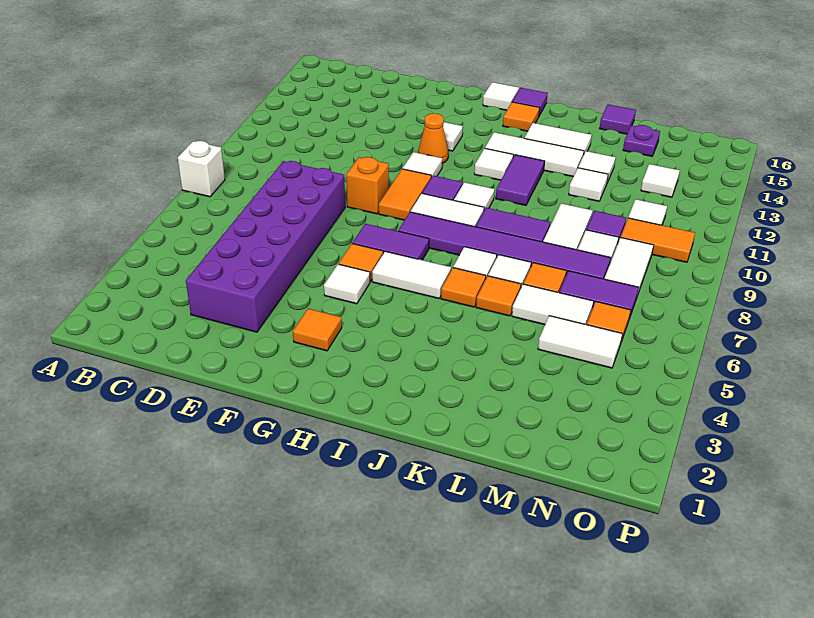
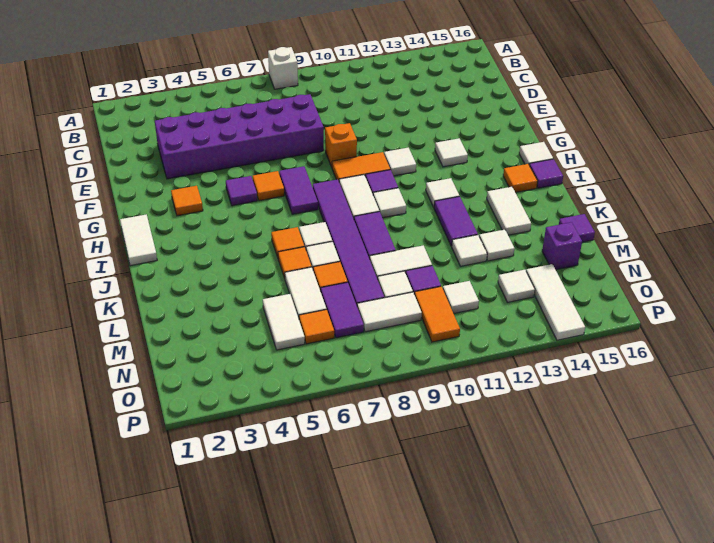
white tile G5 level 1 -> purple tile G5 level 1
orange cone G12 level 1 -> none
white tile H6:I6 level 1 -> white tile H1:I1 level 1
white tile I13:K13 level 1 -> white tile N14:P14 level 1
purple tile J11:J12 level 1 -> purple tile J12:K12 level 1
purple plate M15 level 1 -> purple brick M15 level 1

